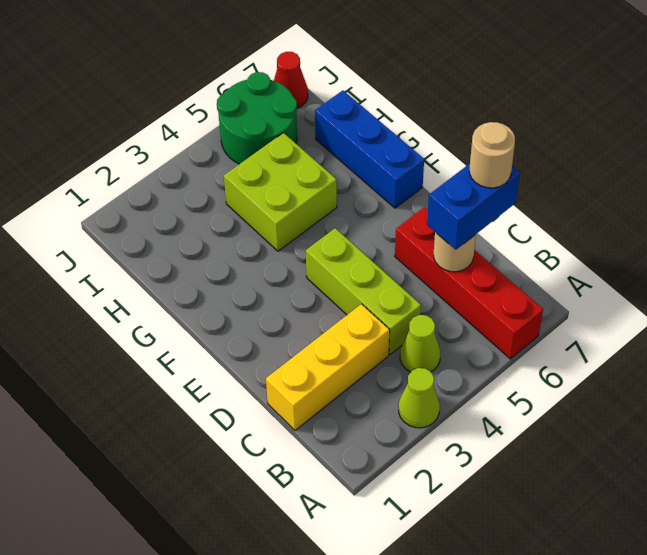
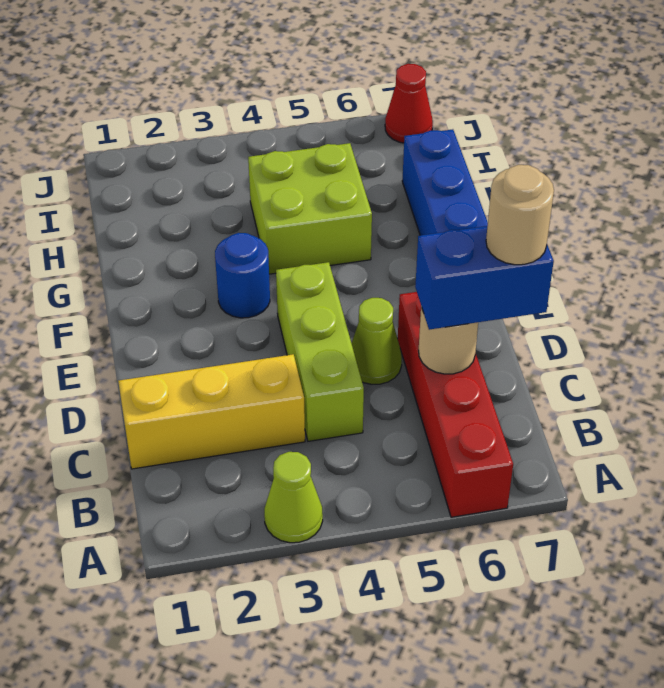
lime cone B4 level 1 -> lime cone D5 level 1
none -> blue round brick F3 level 1
green round brick I5:J6 level 1 -> none

